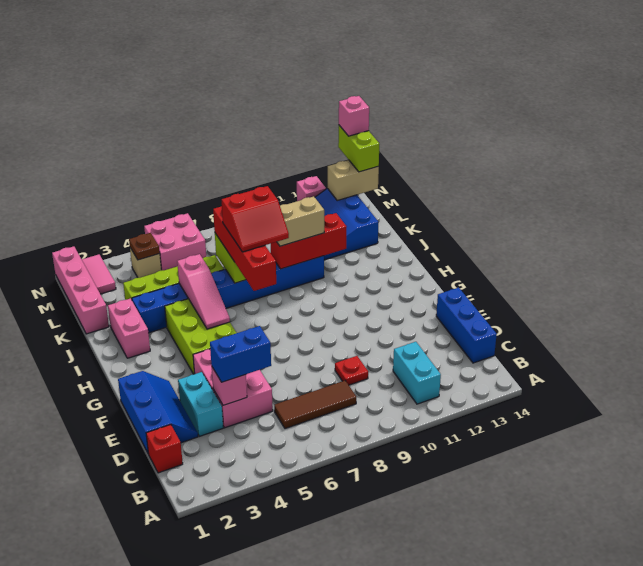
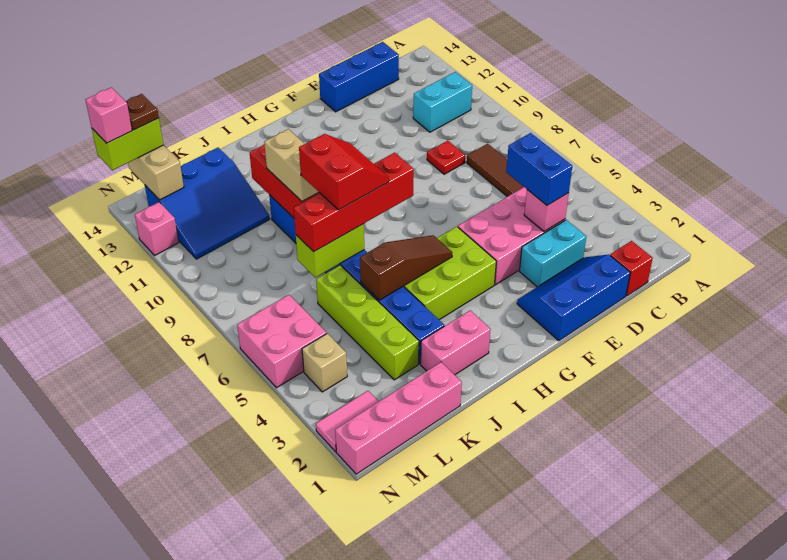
pink slope H5:J5 level 2 top J -> brown slope H5:J5 level 2 top J
brown plate M4 level 2 -> brown plate M14 level 4

